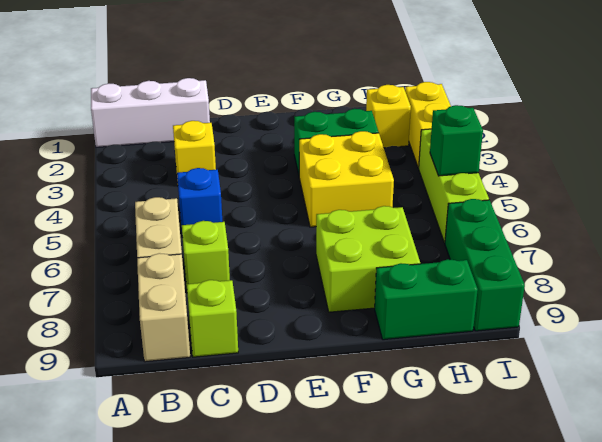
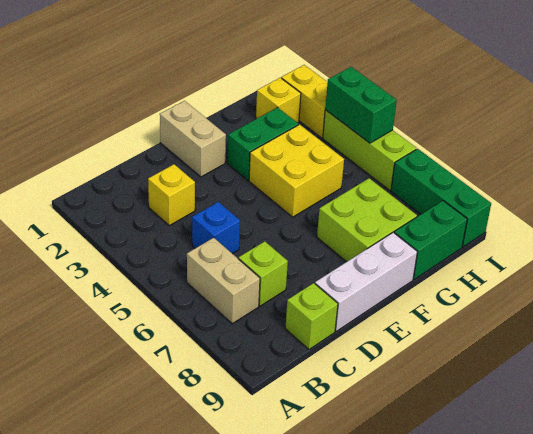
white brick A1:C1 level 1 -> white brick D9:F9 level 1
tan brick B8:B9 level 1 -> tan brick E1:E2 level 1
green brick I5 level 2 -> green brick I4:I5 level 2

